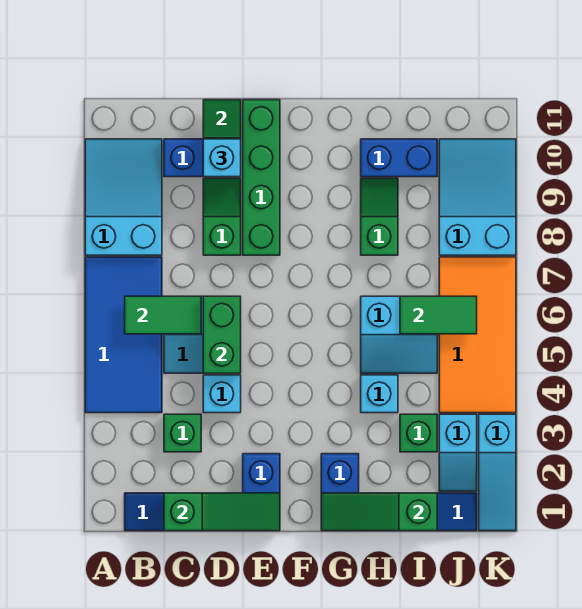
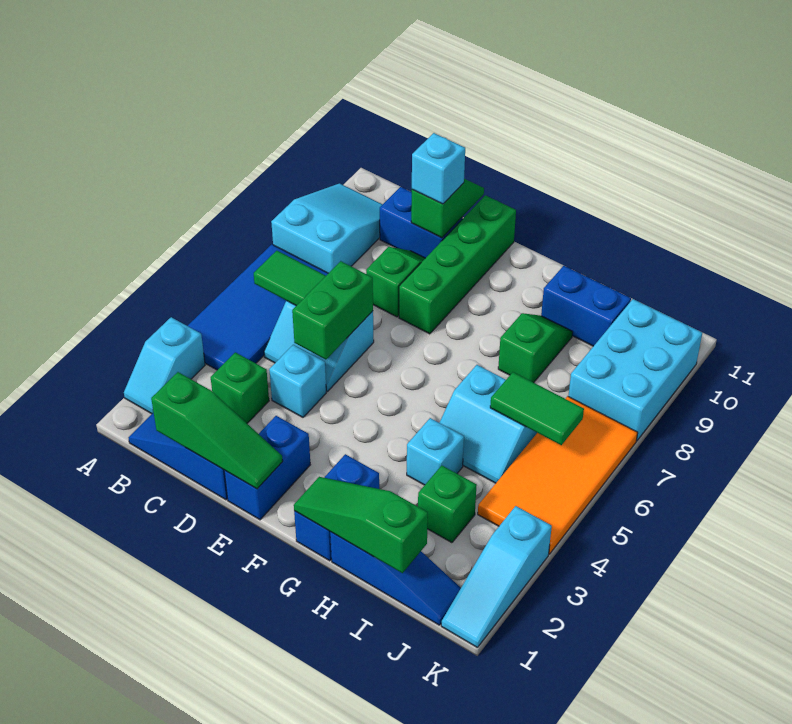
cyan slope J2:J3 level 1 top 3 -> cyan slope A2:A3 level 1 top 3
cyan slope J8:K10 level 1 top 8 -> cyan brick J8:K10 level 1

